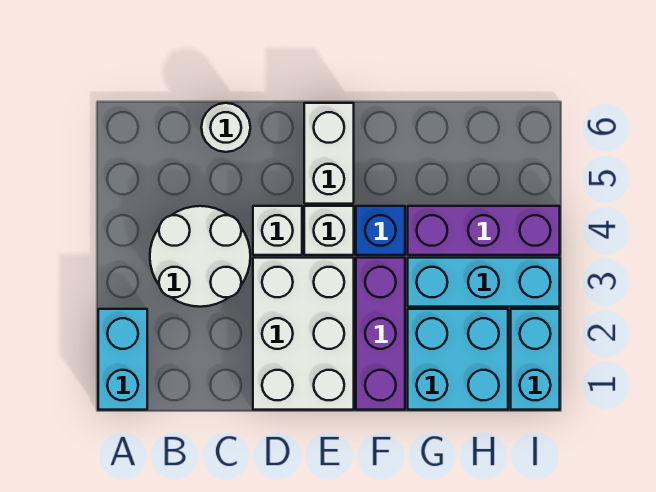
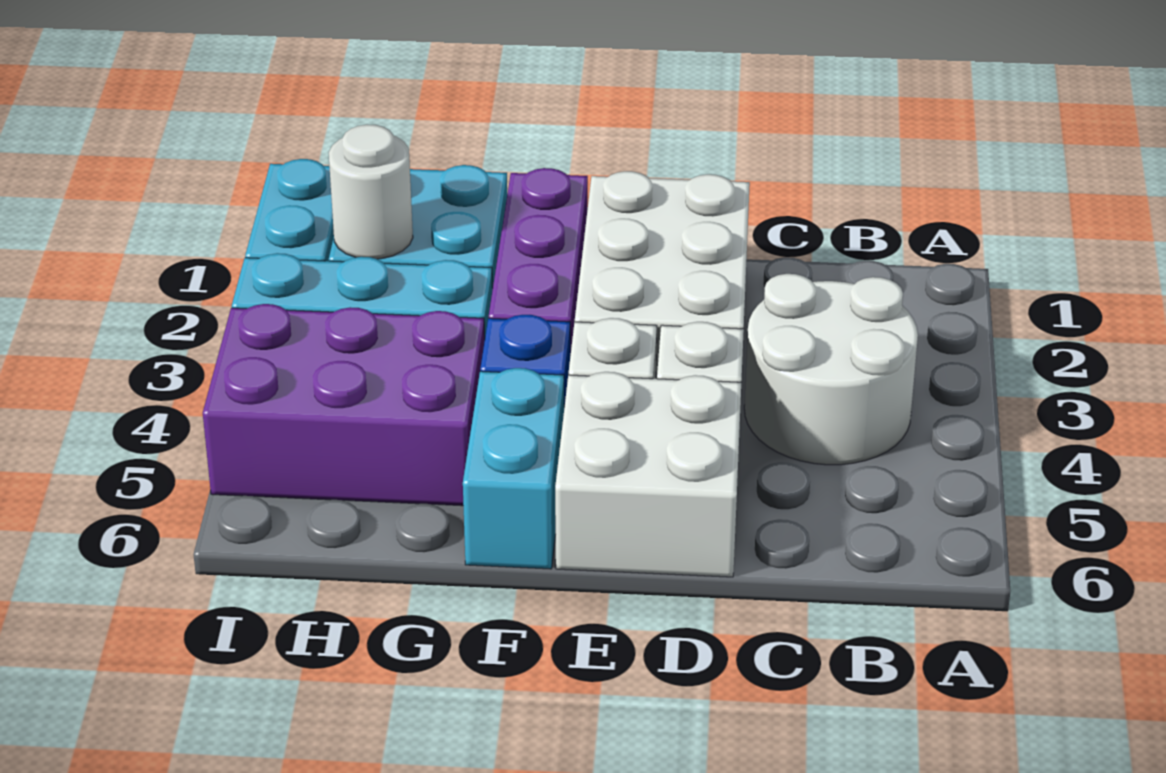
cyan brick A1:A2 level 1 -> cyan brick F5:F6 level 1
white round brick C6 level 1 -> white round brick H2 level 2
white brick E5:E6 level 1 -> white brick D5:E6 level 1
purple brick G4:I4 level 1 -> purple brick G4:I5 level 1

